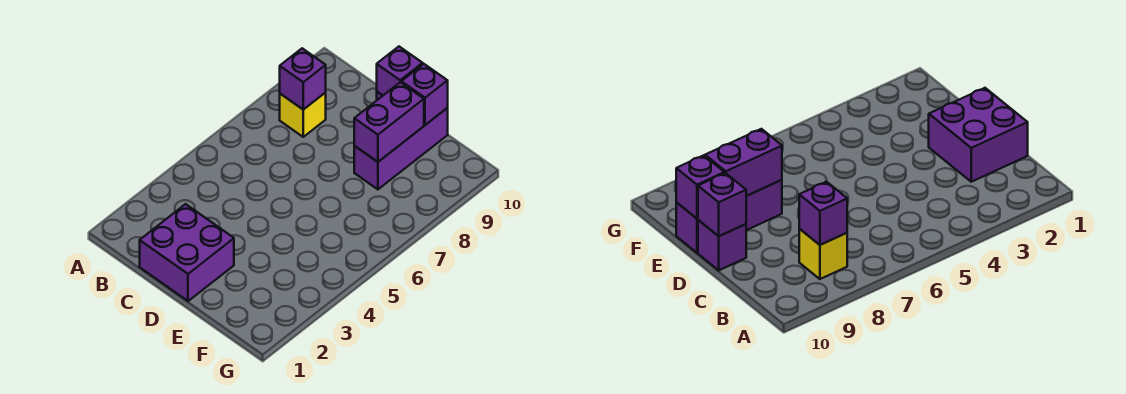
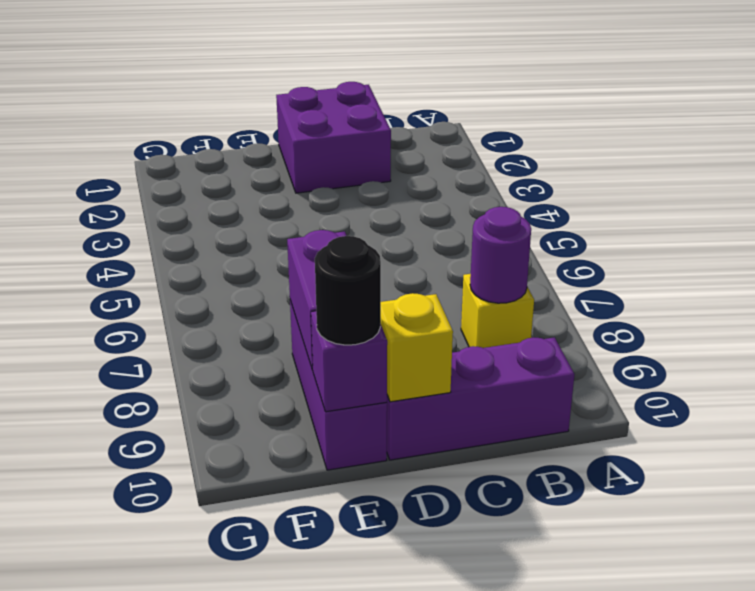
purple brick B8 level 2 -> purple round brick B8 level 2
purple brick D10 level 1 -> purple brick B10:D10 level 1
purple brick D10 level 2 -> yellow brick D10 level 2
none -> black round brick E10 level 3

